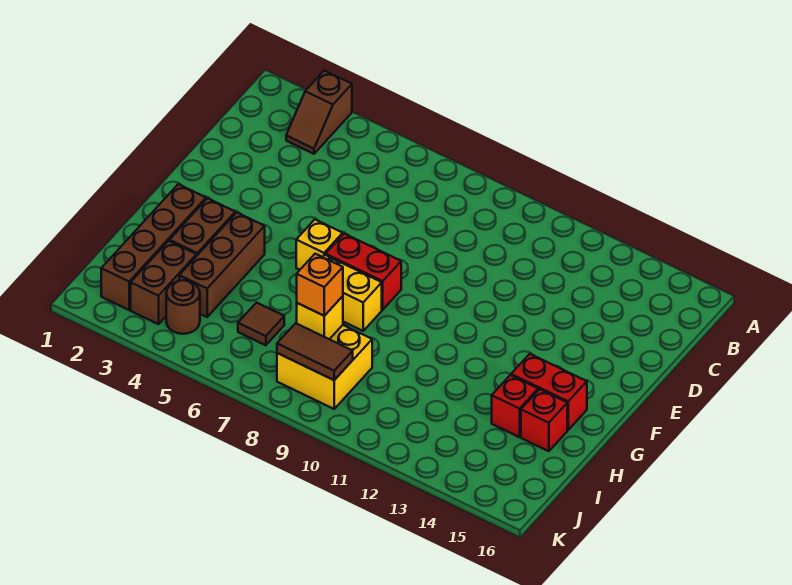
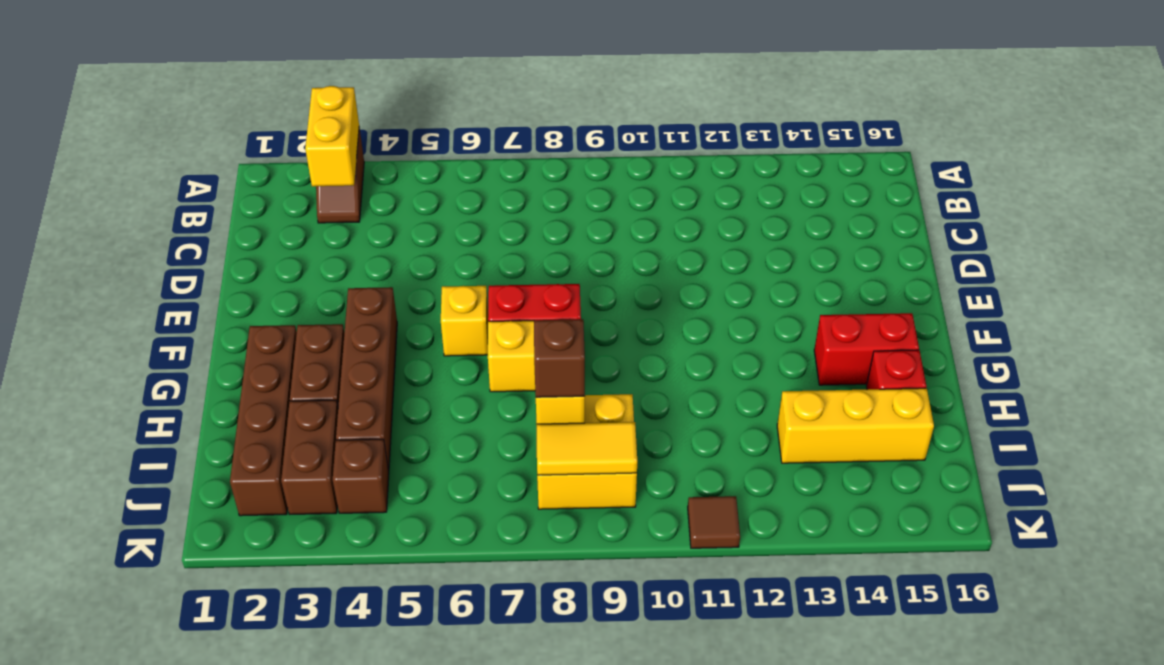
none -> yellow brick A3:B3 level 2
brown brick G4:I4 level 1 -> brown brick F4:I4 level 1
red brick H14 level 1 -> none
brown tile I6 level 1 -> brown tile K11 level 1
orange brick I8 level 3 -> brown brick I8 level 3
none -> yellow brick I13:I15 level 1
brown round brick J4 level 1 -> brown brick J4 level 1
brown tile J8:J9 level 2 -> yellow tile J8:J9 level 2

